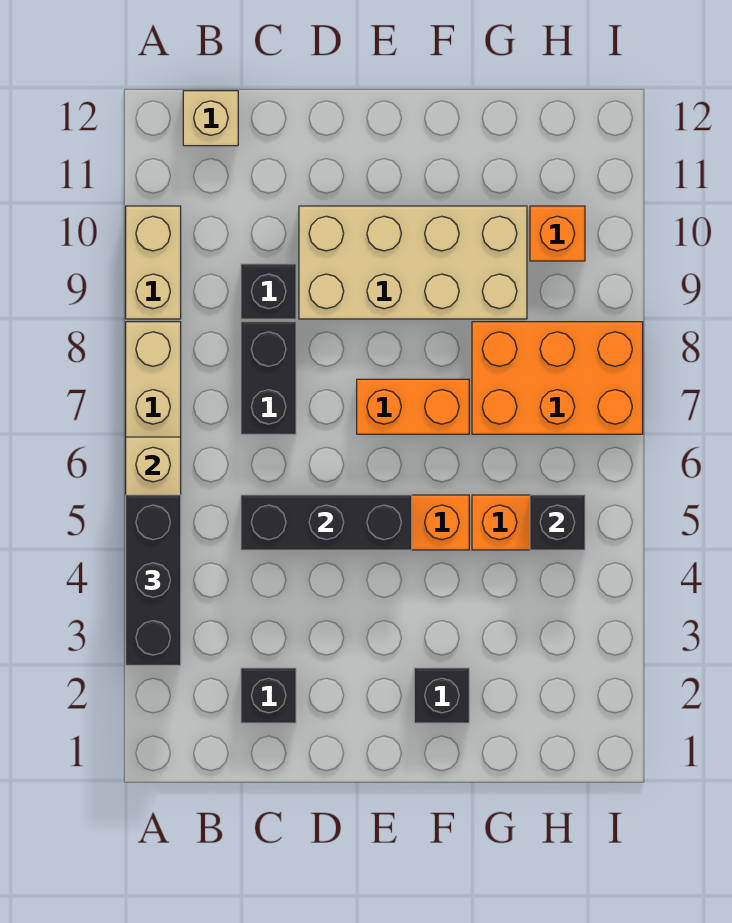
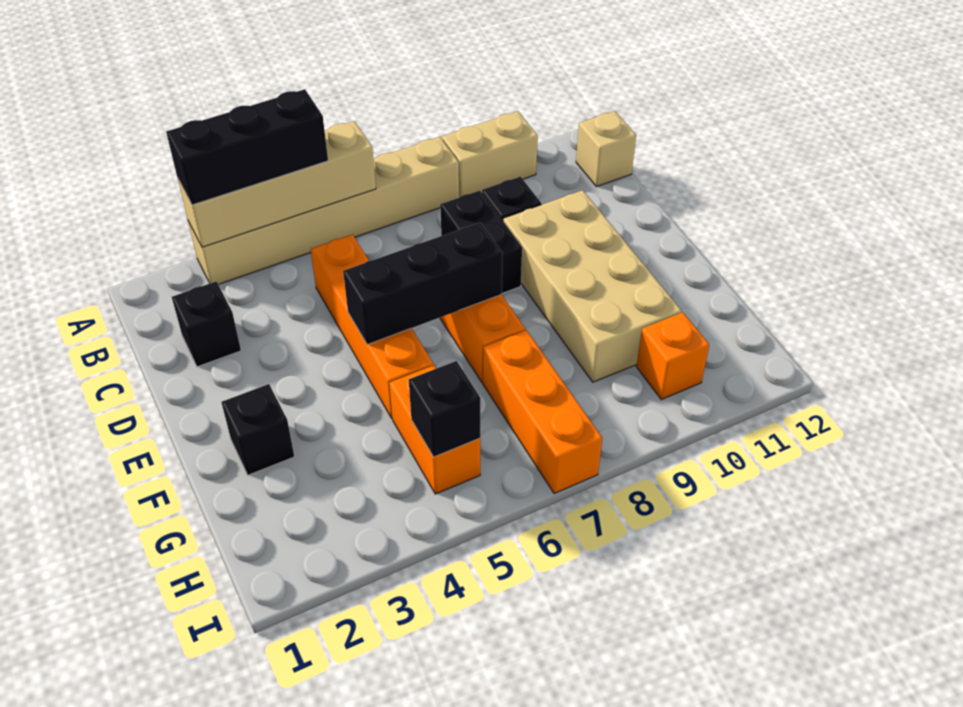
black brick C5:E5 level 2 -> black brick E5:E7 level 2
black brick C7:C8 level 1 -> black brick C8:D8 level 1
orange brick G7:I8 level 1 -> orange brick G7:I7 level 1

